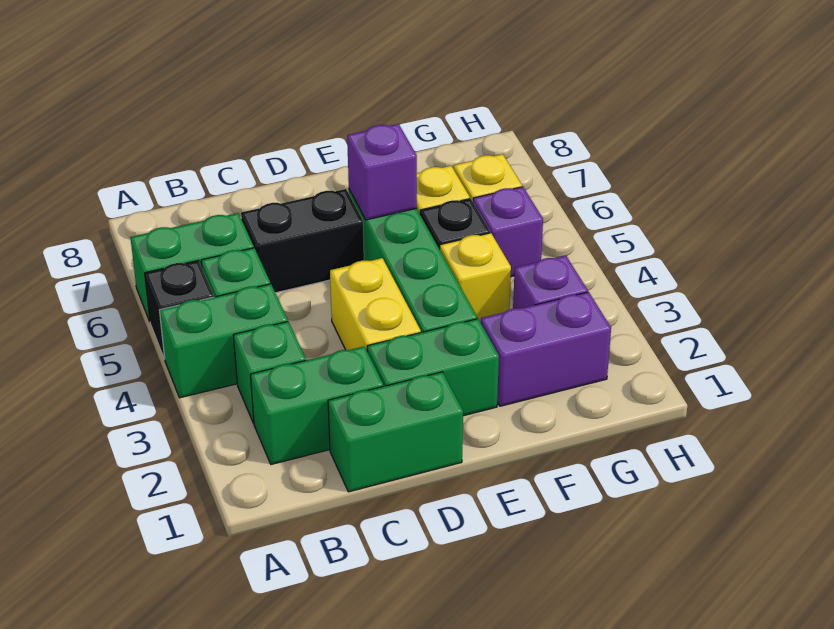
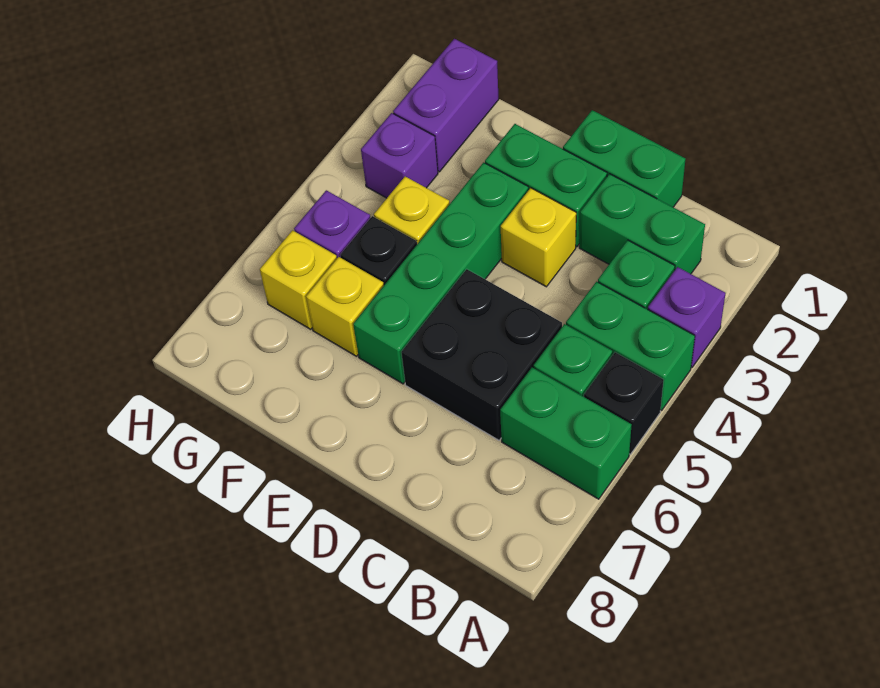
black brick C6:D6 level 1 -> black brick C5:D6 level 1
yellow brick D3:D4 level 1 -> yellow brick D3 level 1
purple brick E6 level 2 -> purple brick A3 level 1
purple brick F2:G2 level 1 -> purple brick G1:G2 level 1

